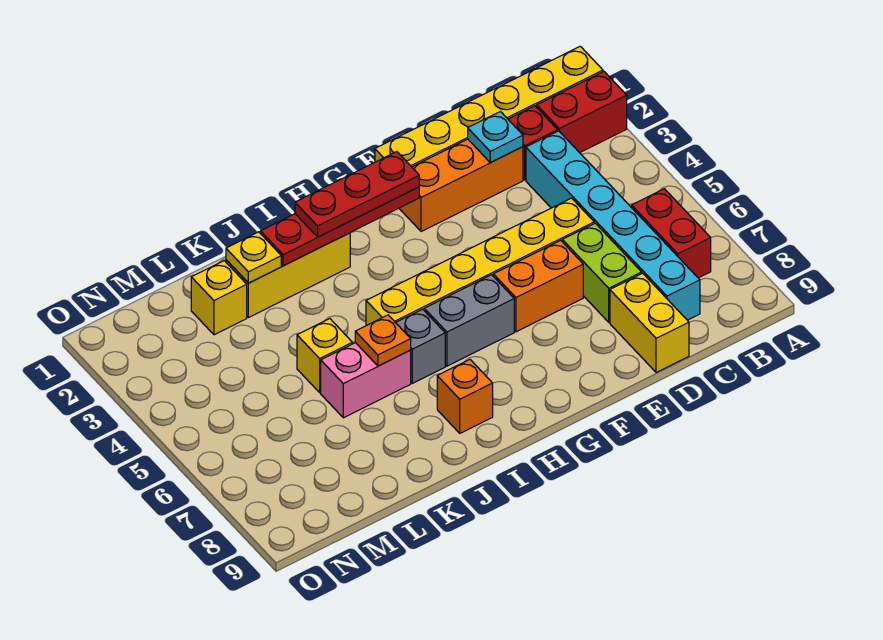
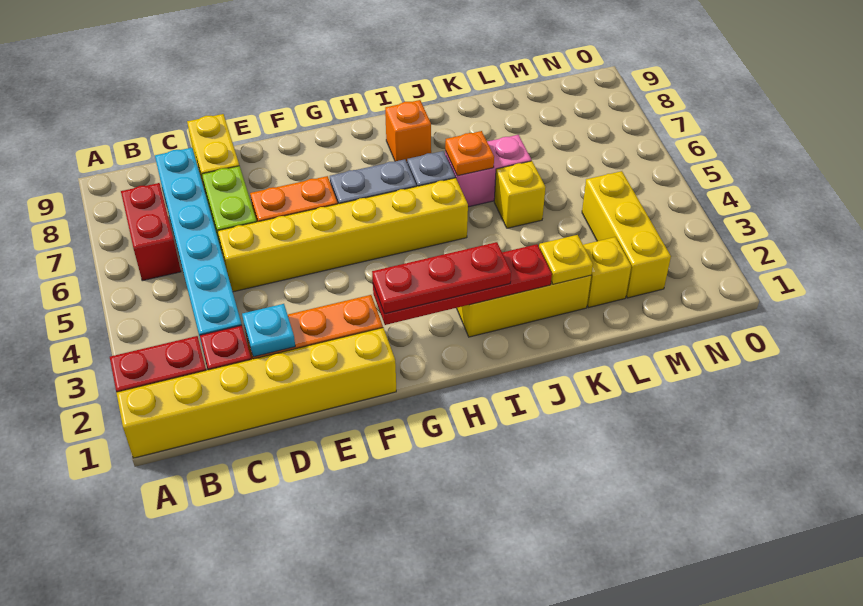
none -> yellow brick M2:M4 level 1

